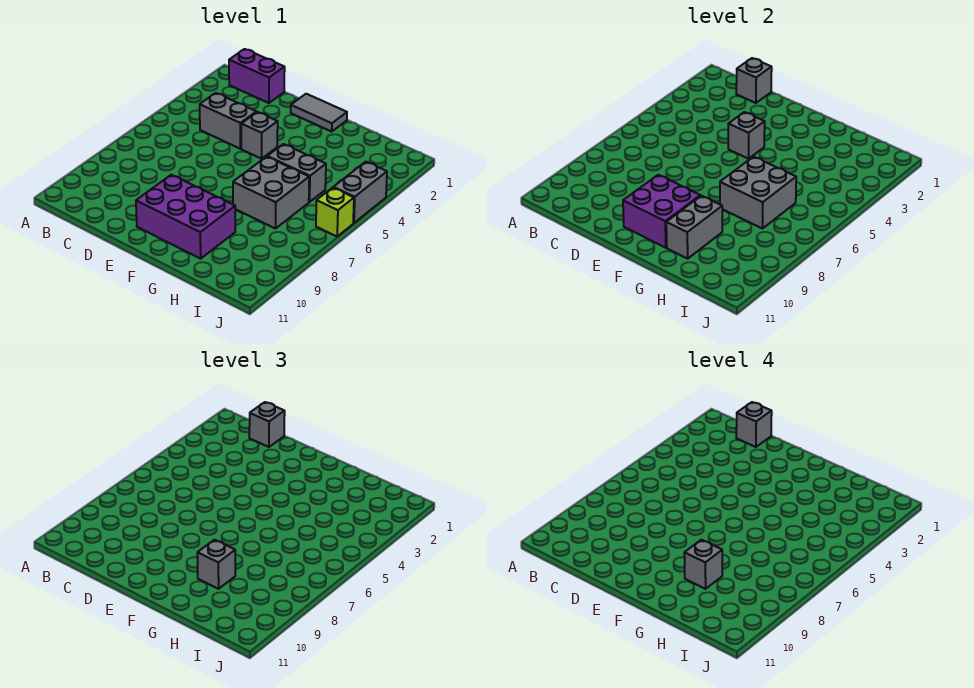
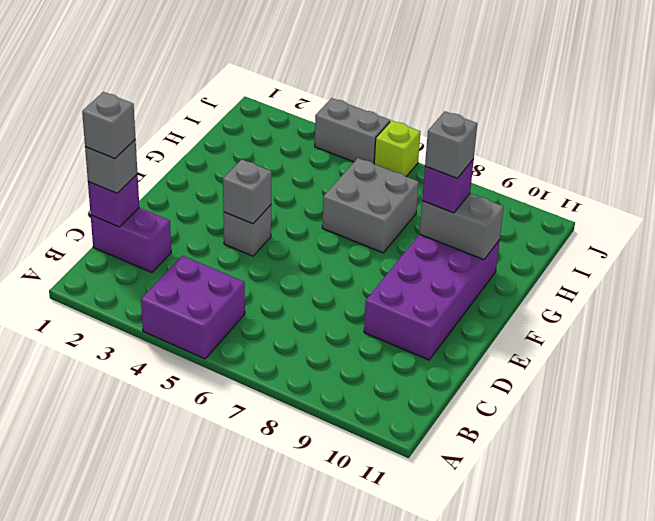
purple brick B1:C1 level 1 -> purple brick C1:C2 level 1
grey brick C1 level 2 -> purple brick C1 level 2
grey brick C4:D4 level 1 -> none
grey tile E1:F1 level 1 -> none
purple brick E9:G10 level 1 -> purple brick D9:G10 level 1
purple brick E9:F10 level 2 -> purple brick A4:B5 level 1
grey brick G5:H5 level 1 -> none
grey brick G6:H7 level 2 -> none
grey brick G9 level 3 -> purple brick G9 level 3

